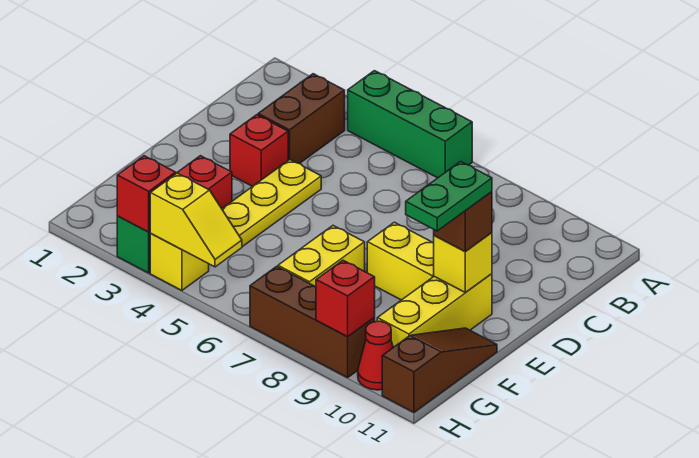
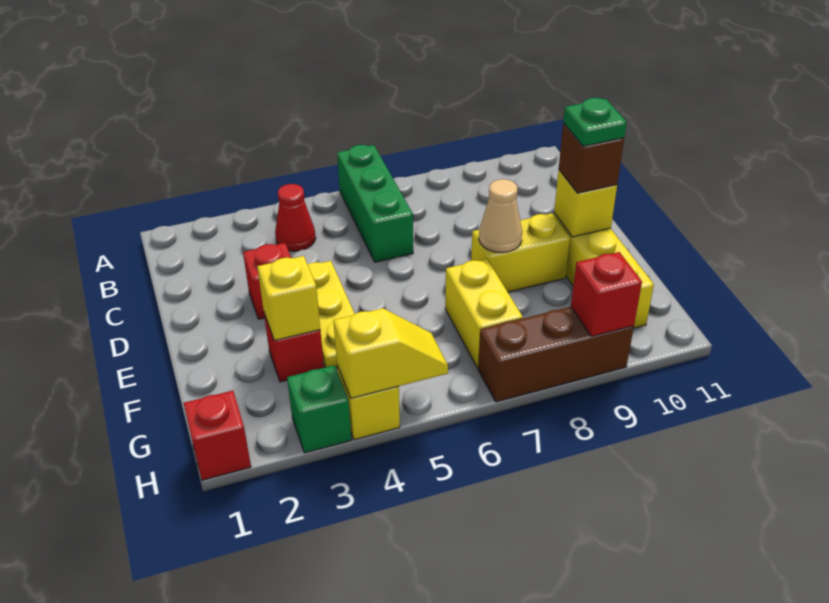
green brick A4:A6 level 1 -> green brick A6:C6 level 1
brown brick B3:C3 level 1 -> none
none -> tan cone E8 level 2
green plate E10:F10 level 4 -> green plate E10 level 4
none -> yellow brick F3 level 2
brown slope F11:H11 level 1 top H -> none
red brick H3 level 2 -> red brick H1 level 1
red cone H10 level 1 -> red cone B4 level 1

